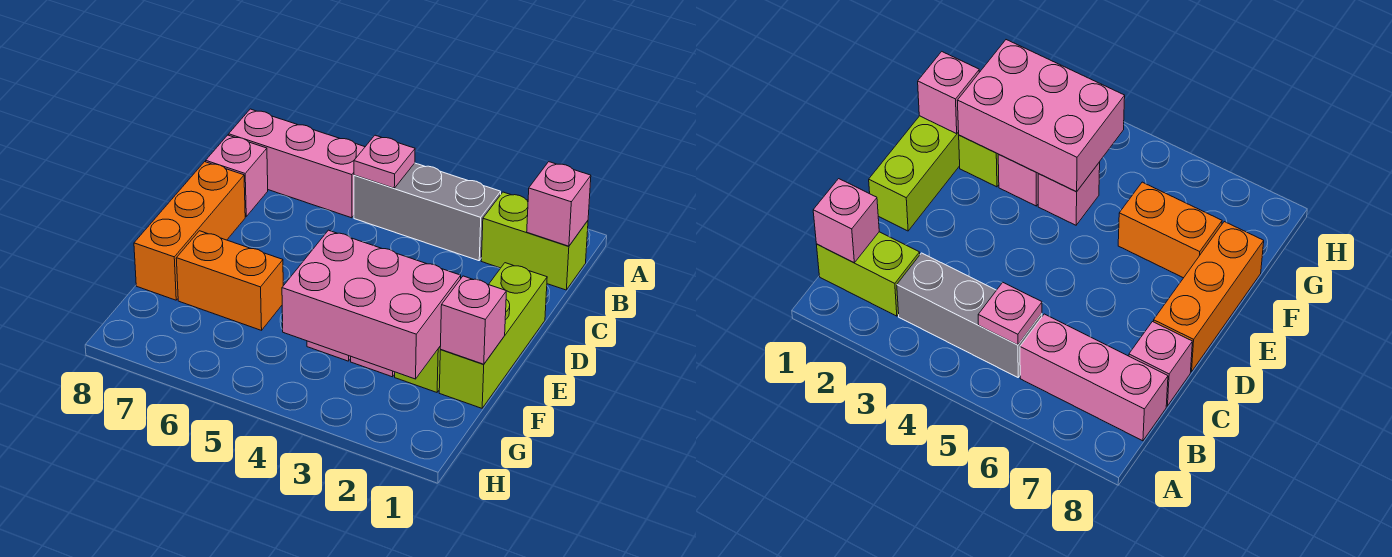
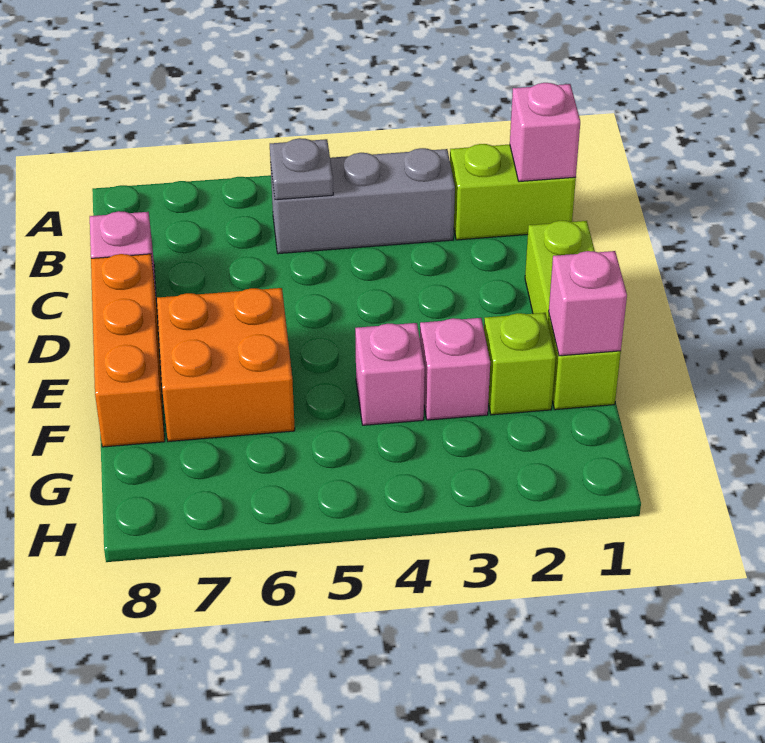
pink plate B5 level 2 -> grey plate B5 level 2
pink brick B6:B8 level 1 -> none
pink brick F2:G4 level 2 -> none
orange brick F6:F7 level 1 -> orange brick E6:F7 level 1

